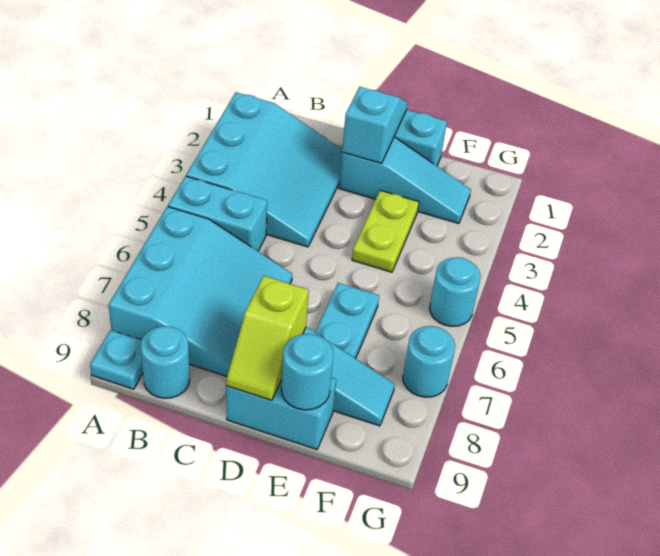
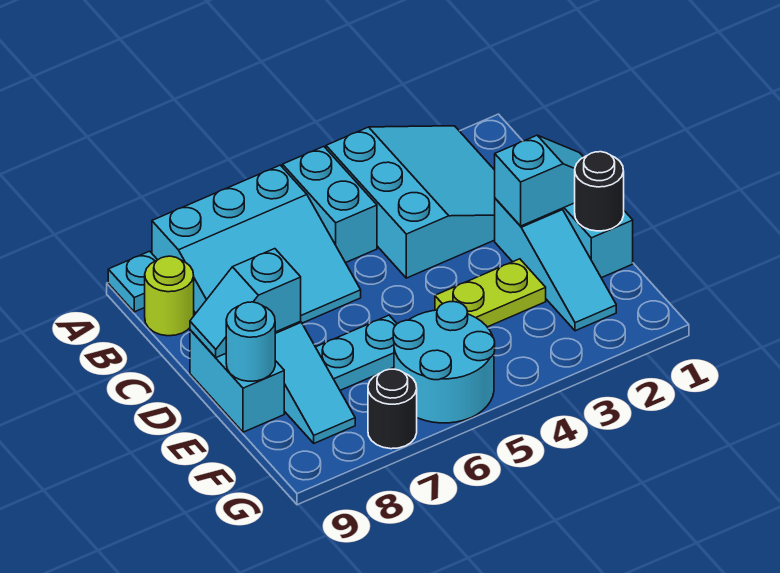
cyan slope A2:C4 level 1 top A -> cyan slope A2:C4 level 1 top 4
cyan round brick B9 level 1 -> lime round brick B9 level 1
lime slope D8:D9 level 2 top 8 -> cyan slope D8:D9 level 2 top 8
none -> black round brick E1 level 2
cyan round brick G5 level 1 -> cyan round brick F5:G6 level 1
cyan round brick G7 level 1 -> black round brick G7 level 1

